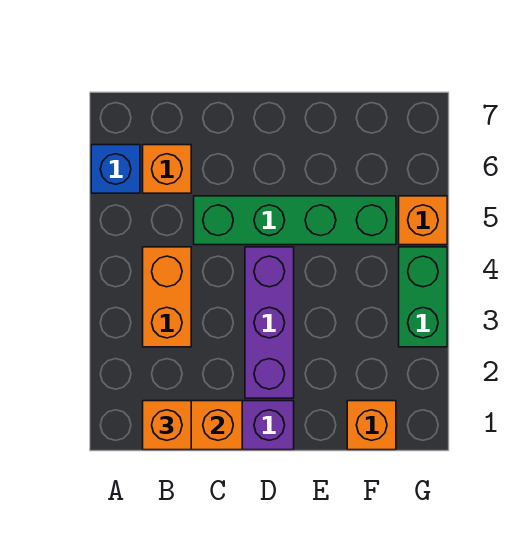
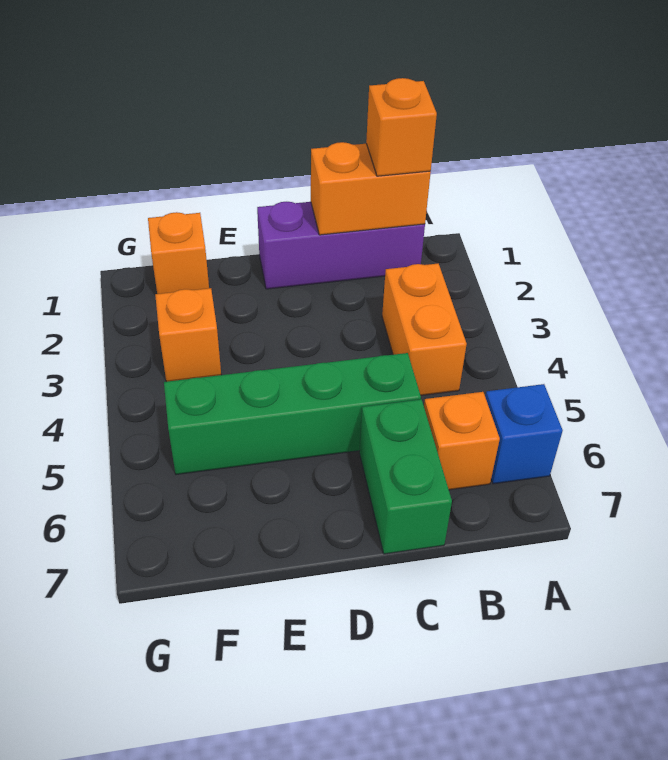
purple brick D2:D4 level 1 -> none
green brick G3:G4 level 1 -> green brick C6:C7 level 1
orange brick G5 level 1 -> orange brick F3 level 1

